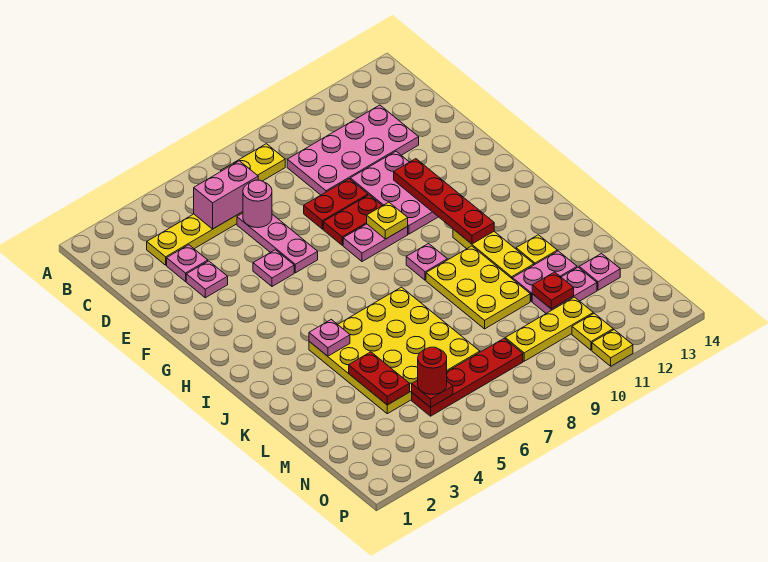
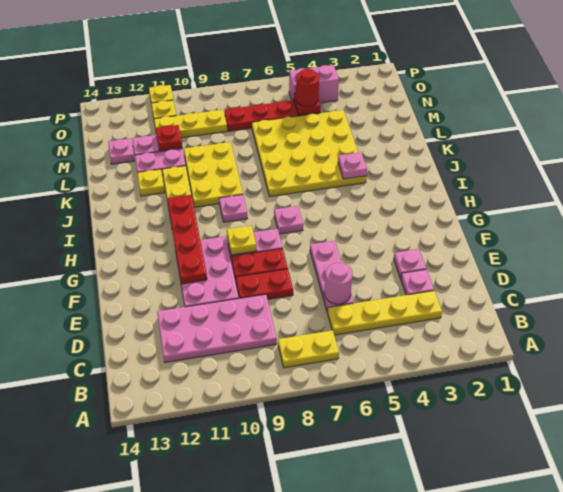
pink brick C5:C6 level 2 -> pink brick O4:O5 level 1
pink plate F5 level 1 -> pink plate H7 level 1
red plate L4:M4 level 2 -> none

